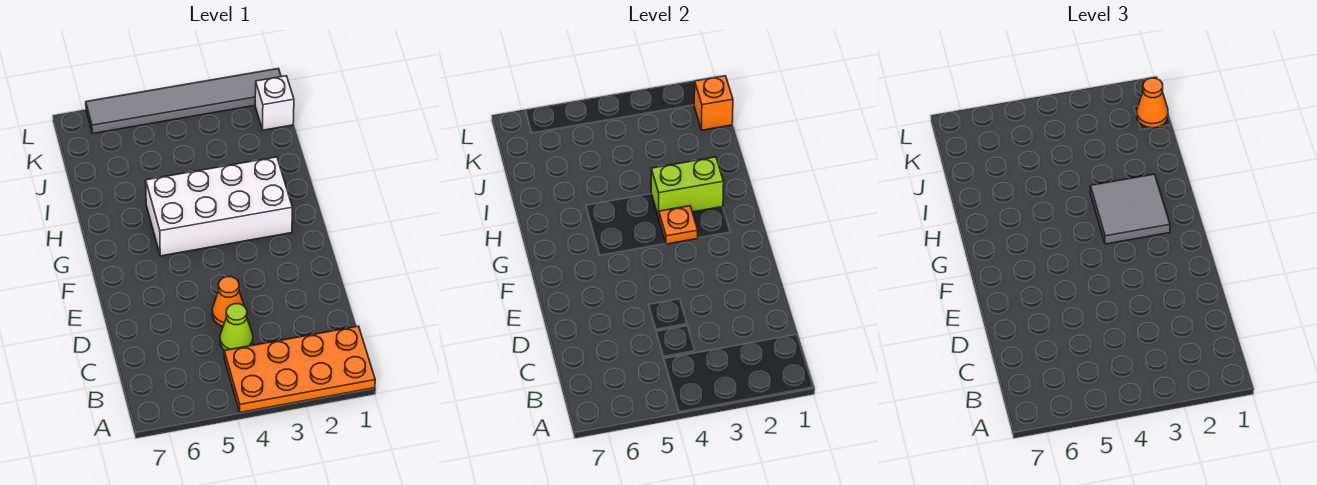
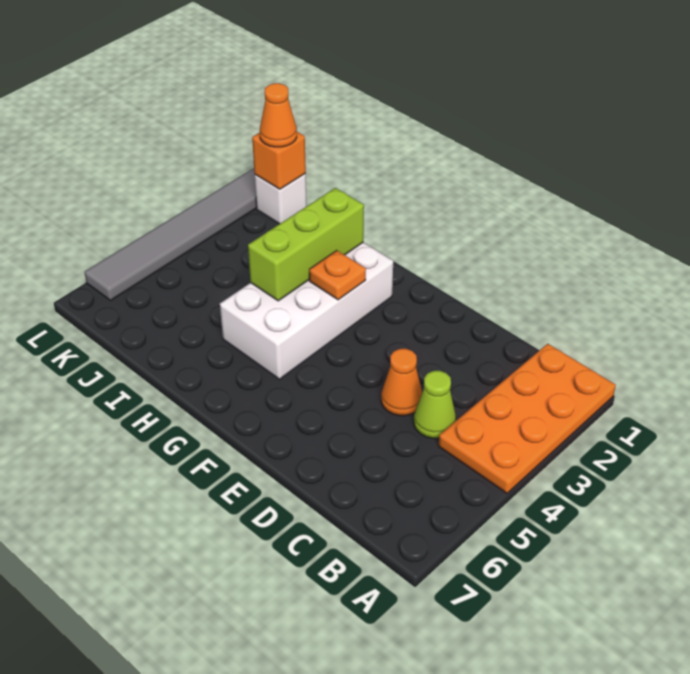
grey tile G2:H3 level 3 -> none
lime brick H2:H3 level 2 -> lime brick H2:H4 level 2

